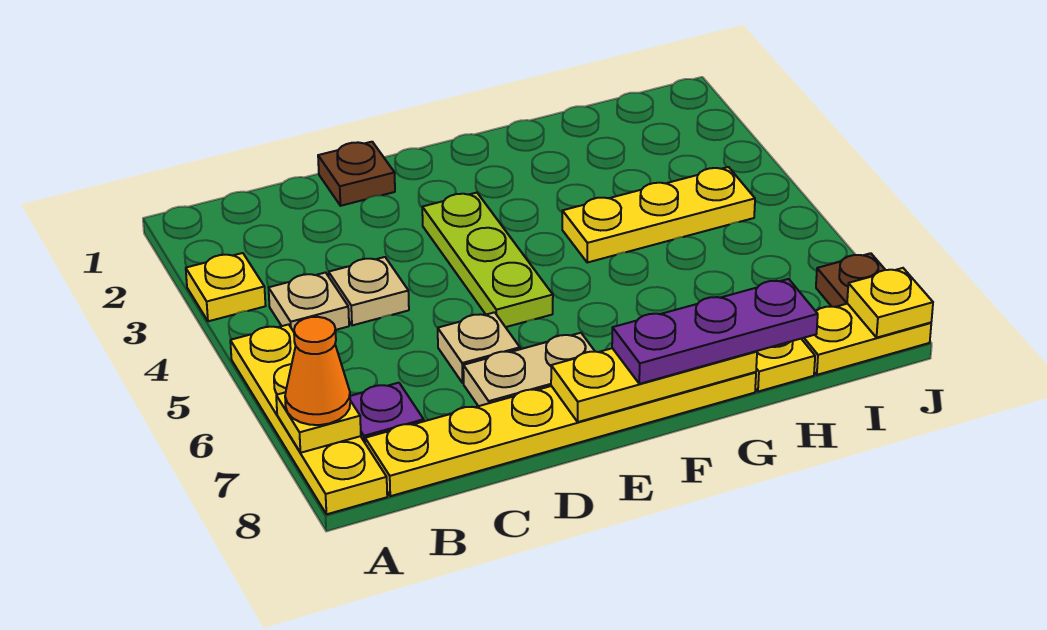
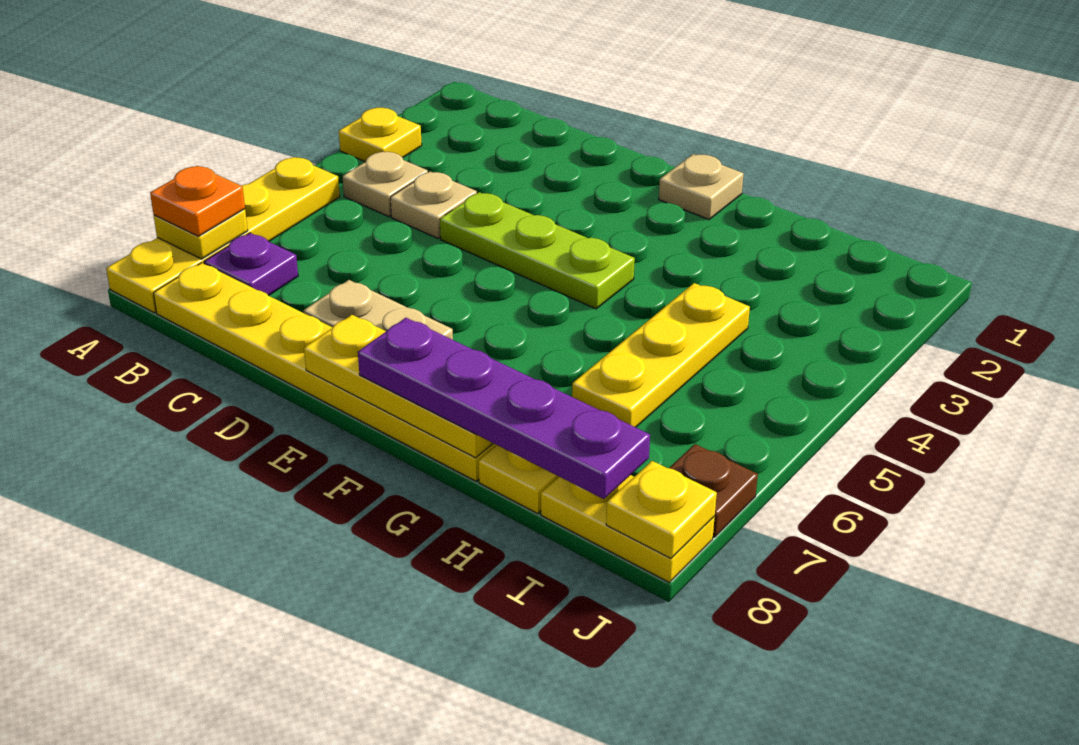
orange cone A7 level 3 -> orange plate A7 level 3
brown plate D1 level 1 -> none
tan plate D6 level 1 -> tan plate F1 level 1
lime plate E3:E5 level 1 -> lime plate D4:F4 level 1
purple plate F8:H8 level 3 -> purple plate F8:I8 level 3
yellow plate G4:I4 level 1 -> yellow plate H4:H6 level 1

